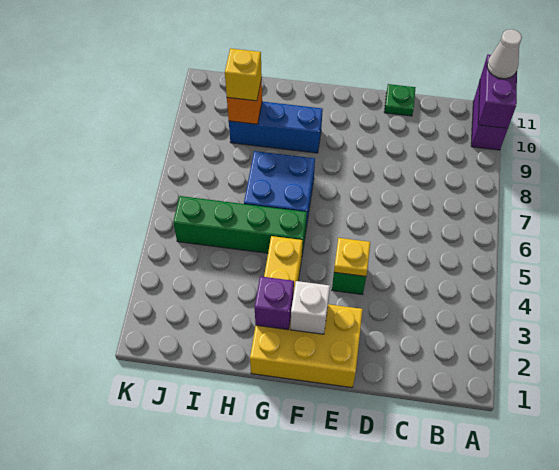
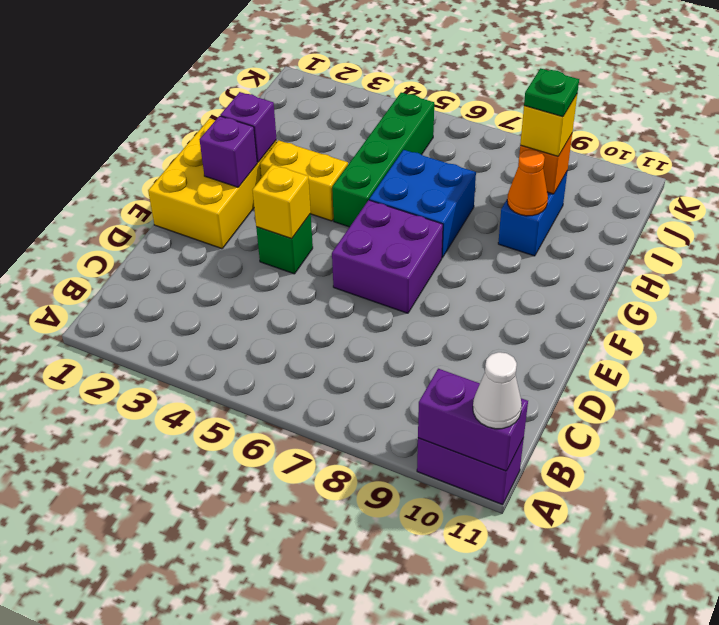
green plate D11 level 1 -> green plate I9 level 4
yellow plate E4 level 2 -> yellow brick E4 level 2
none -> purple brick E6:F7 level 1
white brick F2 level 2 -> purple brick F2 level 2
blue brick G9:I9 level 1 -> blue brick H9:I9 level 1
none -> orange cone H9 level 2

